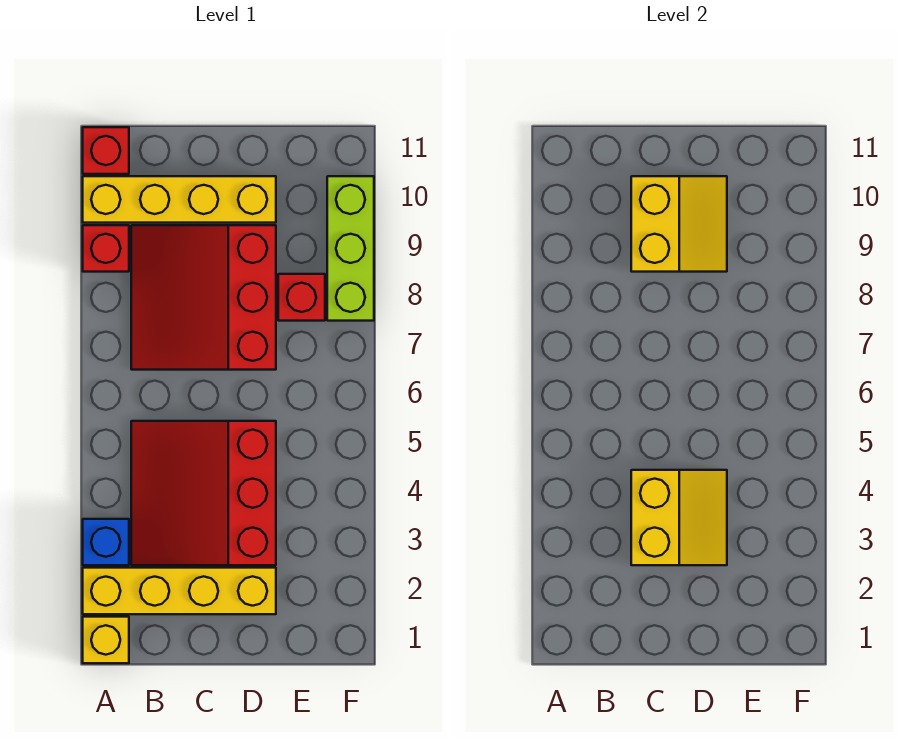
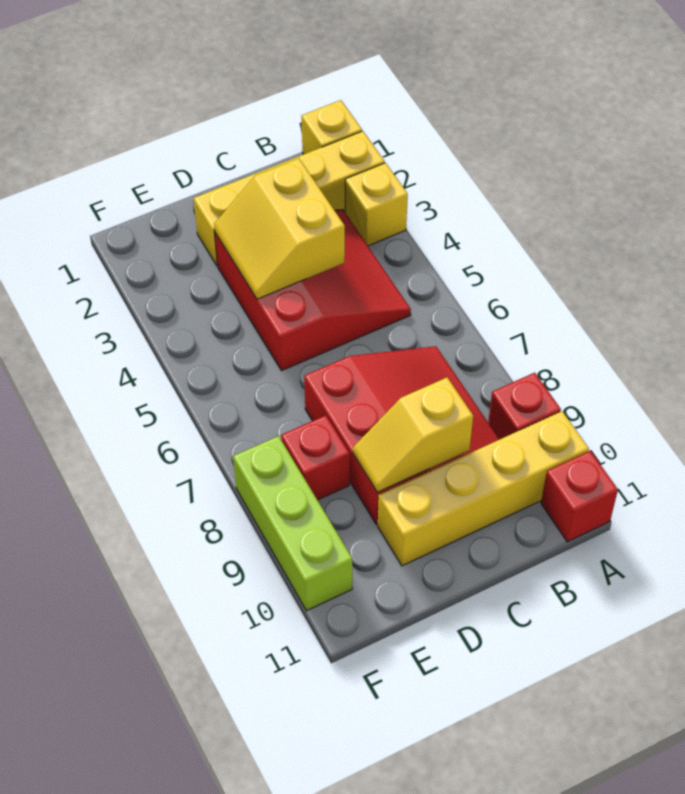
blue brick A3 level 1 -> yellow brick A3 level 1
yellow slope C9:D10 level 2 top C -> yellow slope C9:D9 level 2 top C

